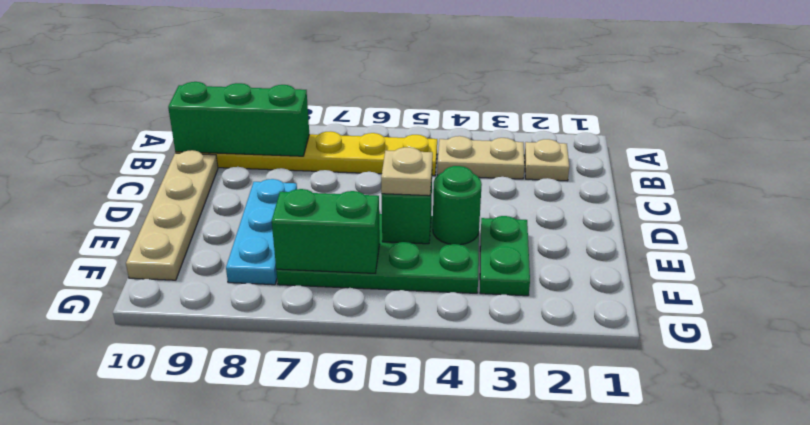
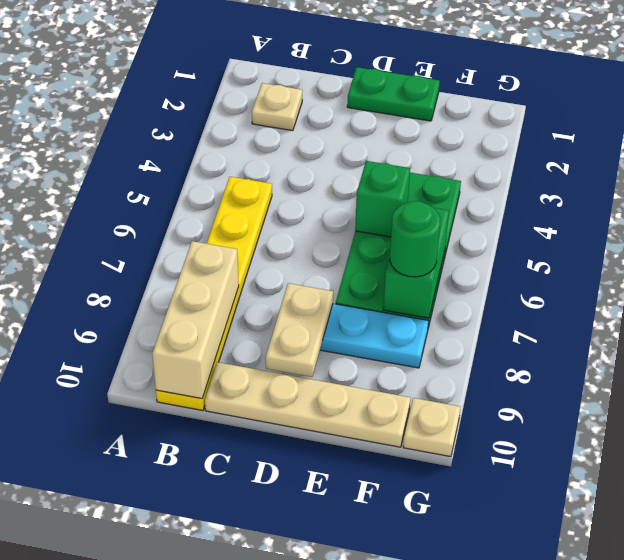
tan plate B3:B4 level 1 -> tan plate D8:D9 level 2
green brick B8:B10 level 2 -> tan brick B8:B10 level 2
green plate E3:F3 level 1 -> green plate D1:E1 level 1
green round brick E4 level 2 -> green round brick F7 level 3
tan plate E5 level 3 -> tan plate G10 level 1

